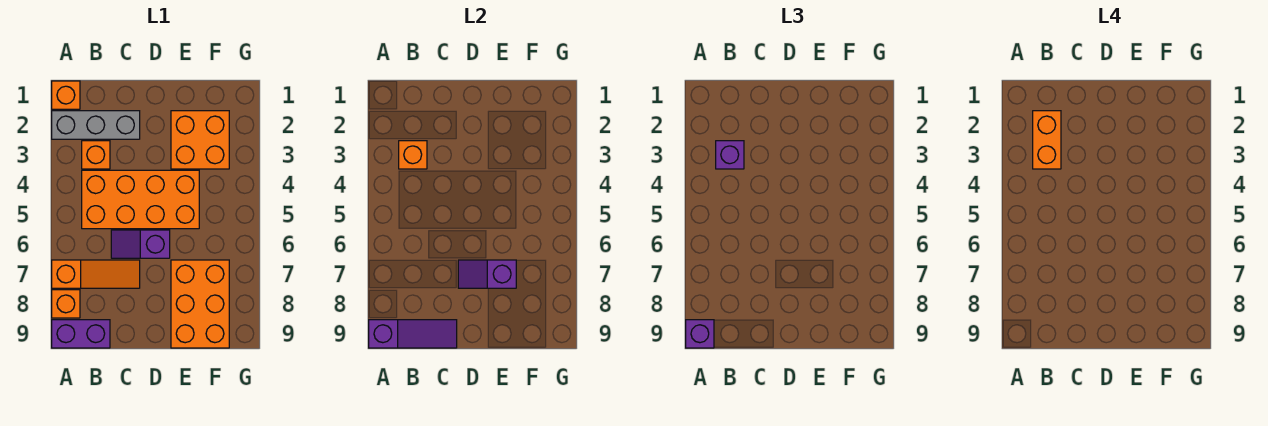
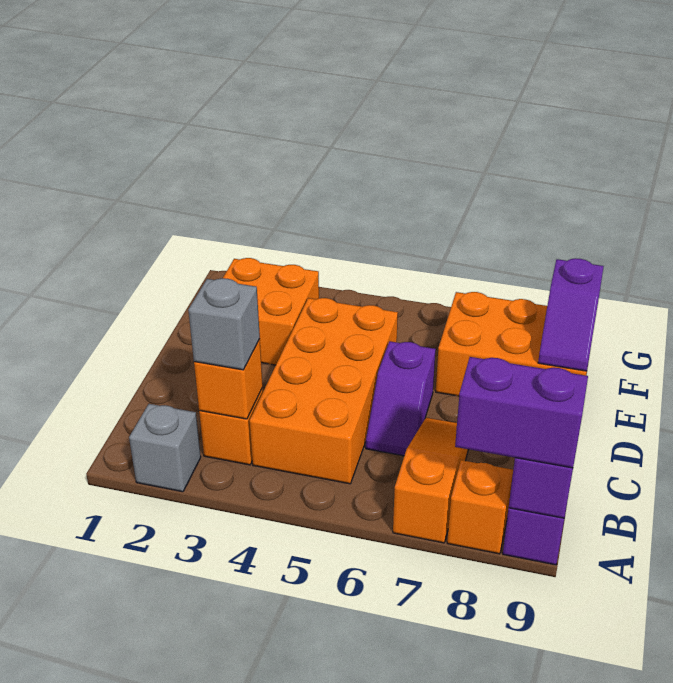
orange brick A1 level 1 -> none
grey brick A2:C2 level 1 -> grey brick A2 level 1
purple brick A9 level 3 -> purple brick A8:A9 level 3
orange brick B2:B3 level 4 -> none
purple brick B3 level 3 -> grey brick B3 level 3
purple slope D7:E7 level 2 top E -> purple slope E9:F9 level 2 top F

